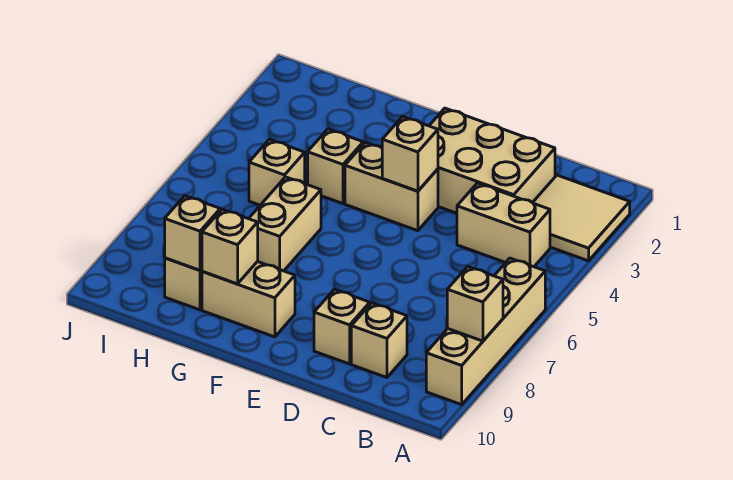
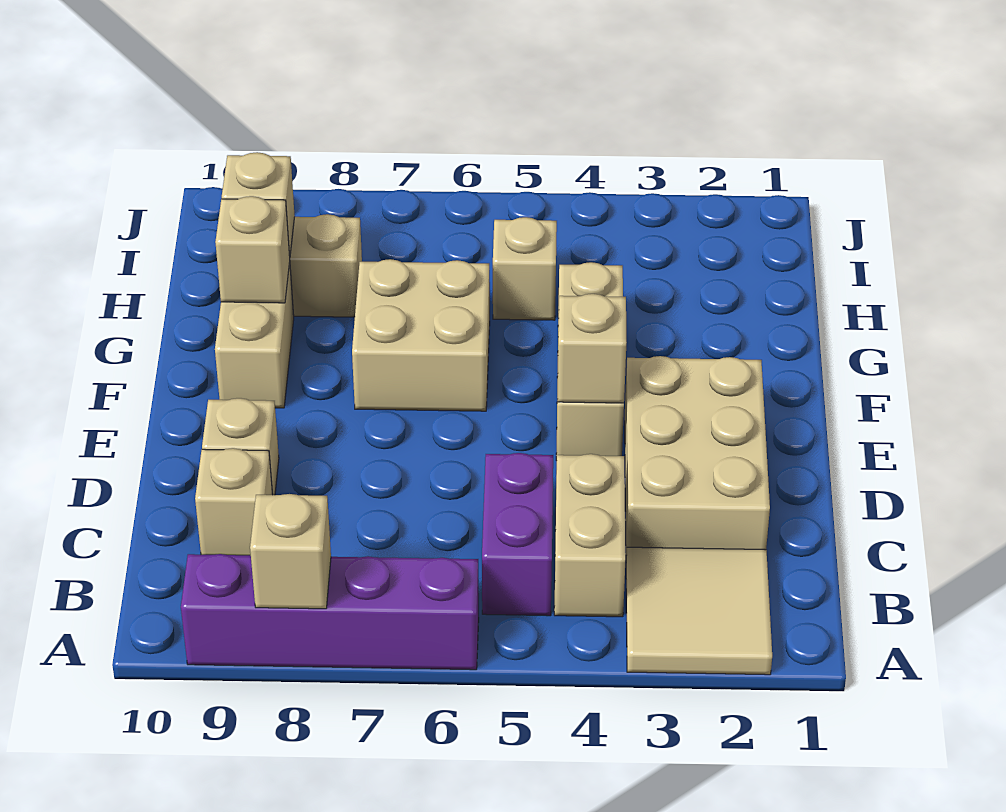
tan brick A6:A9 level 1 -> purple brick A6:A9 level 1
none -> purple brick B5:C5 level 1
tan brick G6:G7 level 1 -> tan brick F6:G7 level 1

